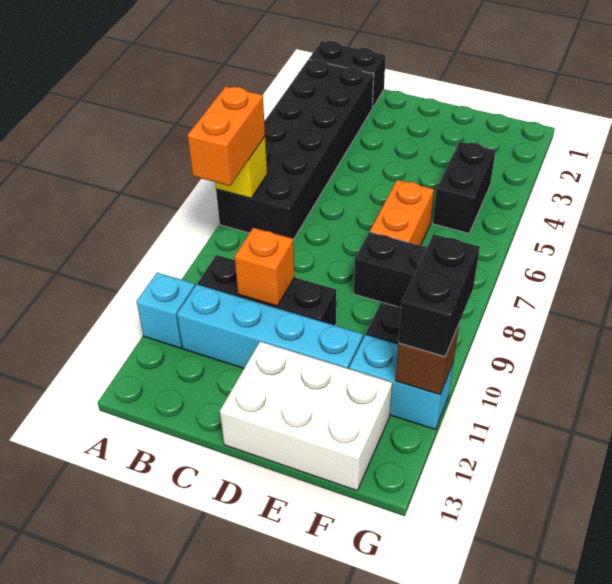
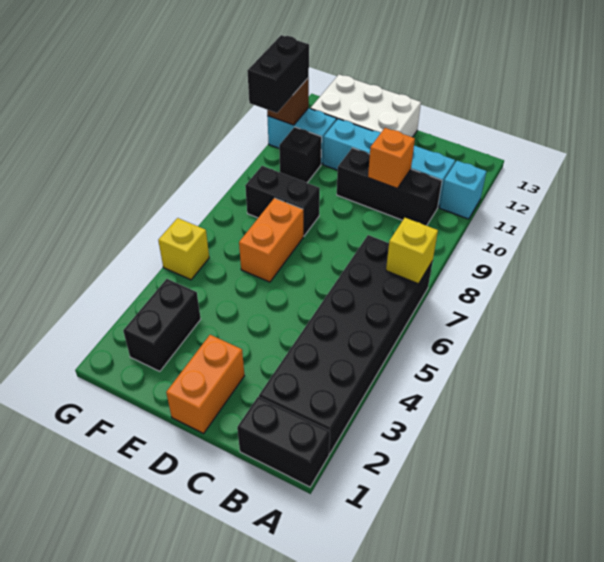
orange brick A7:A8 level 3 -> orange brick D1:D2 level 1
black brick F4:F5 level 1 -> black brick F2:F3 level 1
none -> yellow brick G5 level 1

